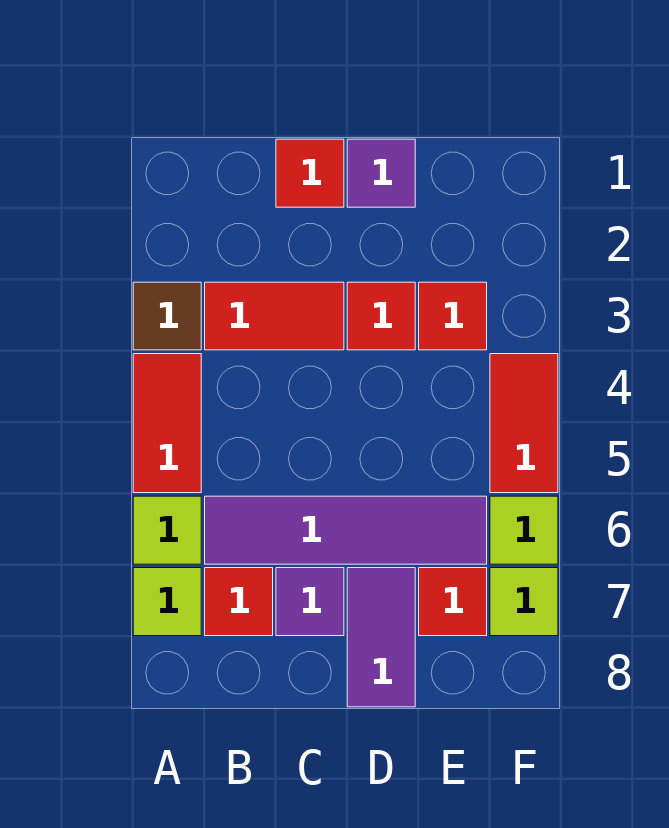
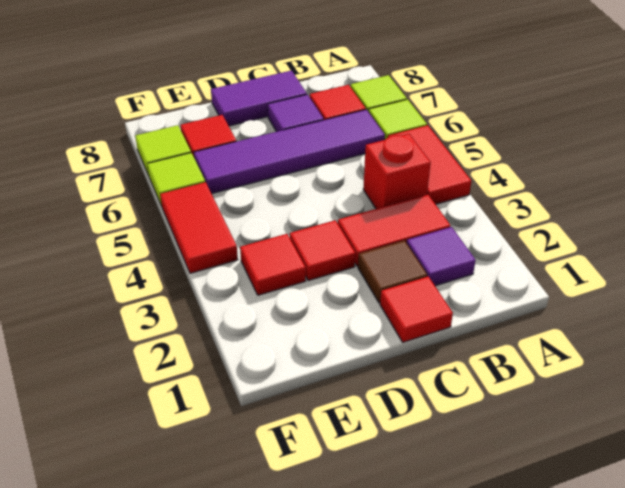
brown tile A3 level 1 -> brown tile C2 level 1
none -> red brick B4 level 1
purple tile D1 level 1 -> purple tile B2 level 1
purple tile D7:D8 level 1 -> purple tile C8:D8 level 1

